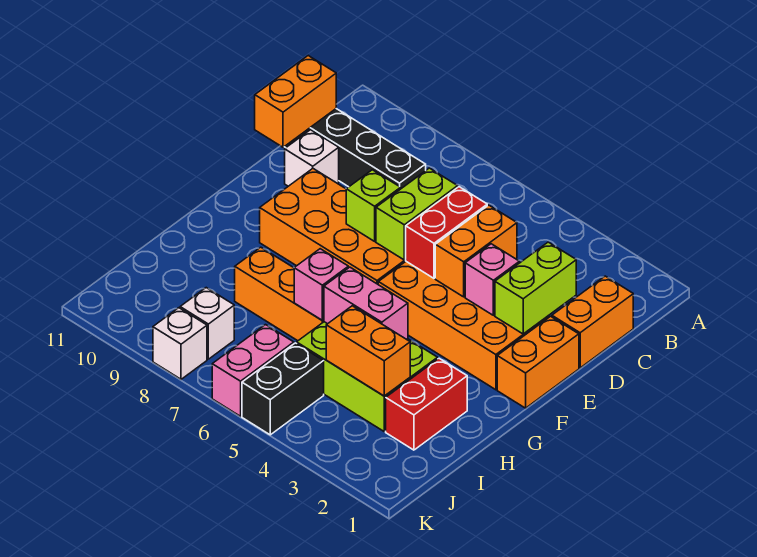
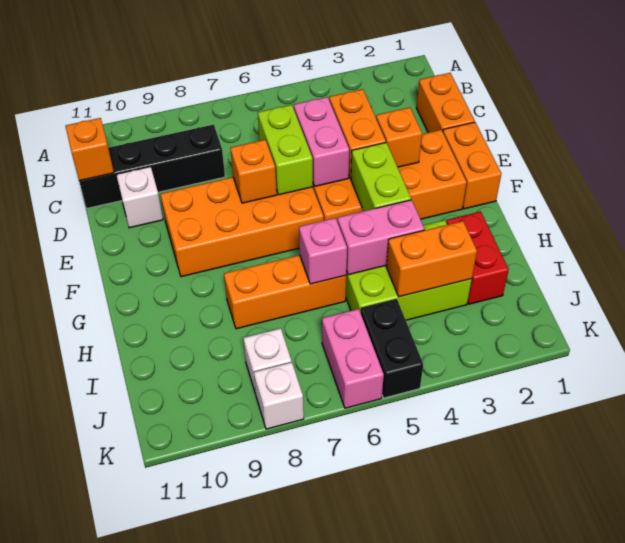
orange brick C11:D11 level 2 -> orange brick C11 level 2
lime brick D2:E2 level 2 -> lime brick F4:G4 level 2
red brick D5:E5 level 2 -> pink brick D5:E5 level 2
pink brick E3 level 2 -> orange brick E3 level 2
lime brick E7 level 2 -> orange brick E7 level 2

